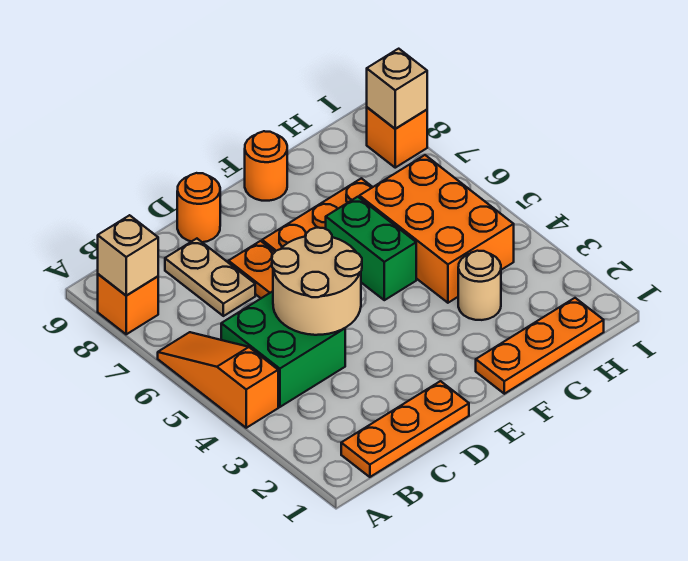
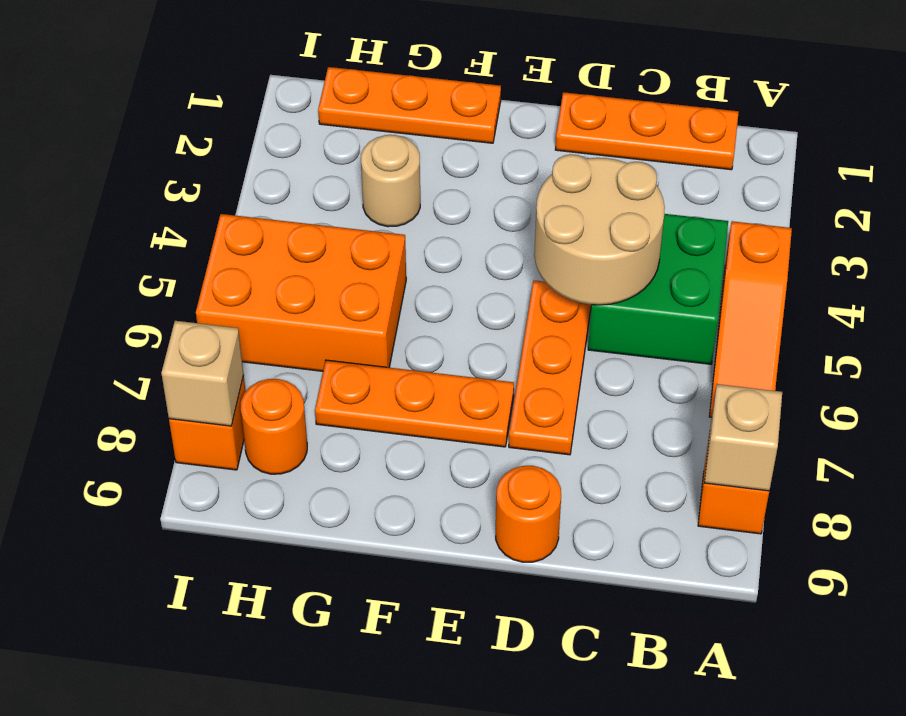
tan plate C7:C8 level 1 -> none
green brick F5:F6 level 1 -> none
orange round brick F9 level 1 -> orange round brick H8 level 1
orange brick G4:H6 level 1 -> orange brick G5:I6 level 1

